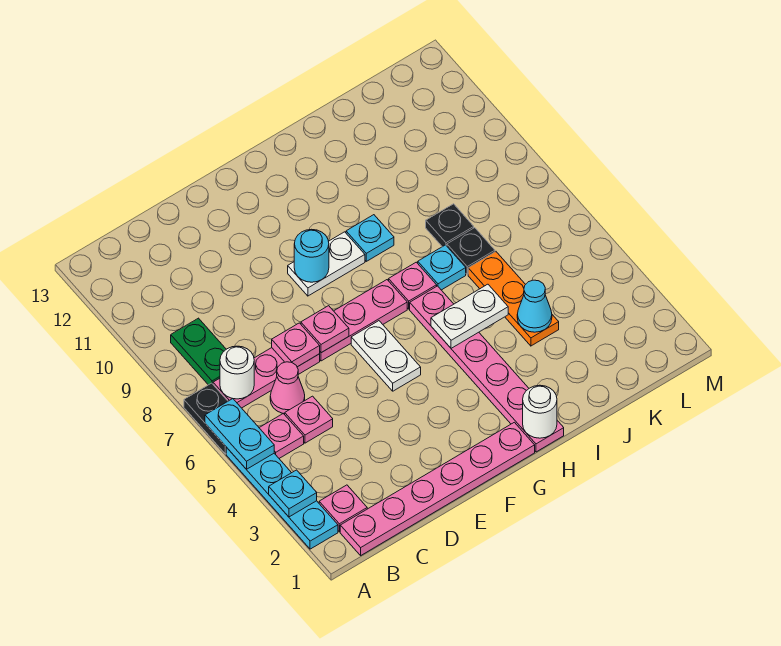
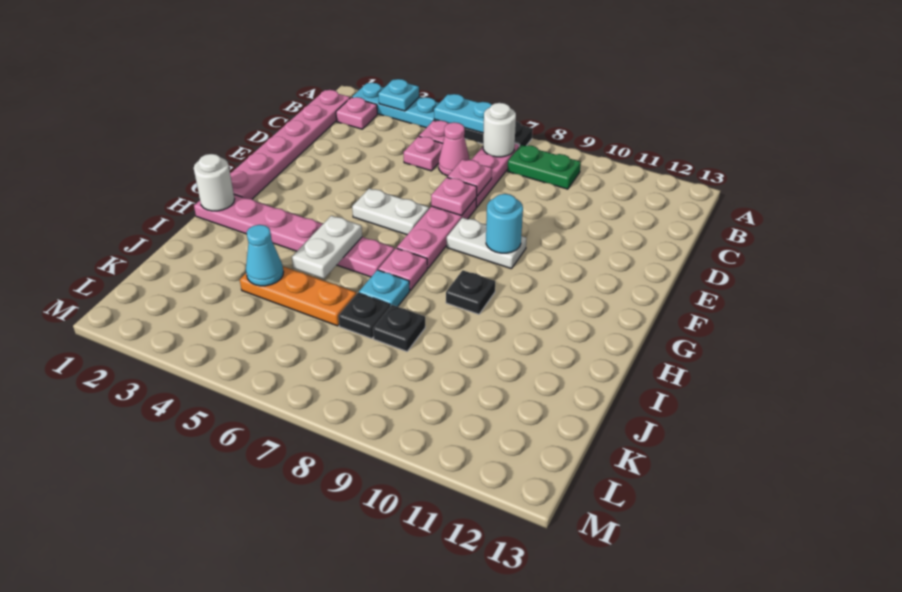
white plate F9:G9 level 1 -> white plate F8:F9 level 1
cyan plate H9 level 1 -> black plate H9 level 1

